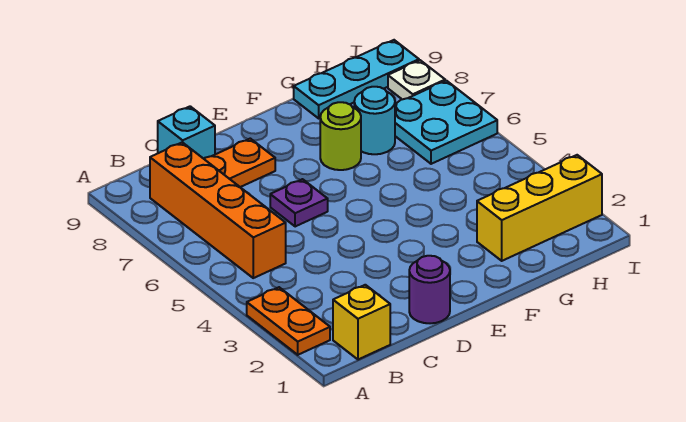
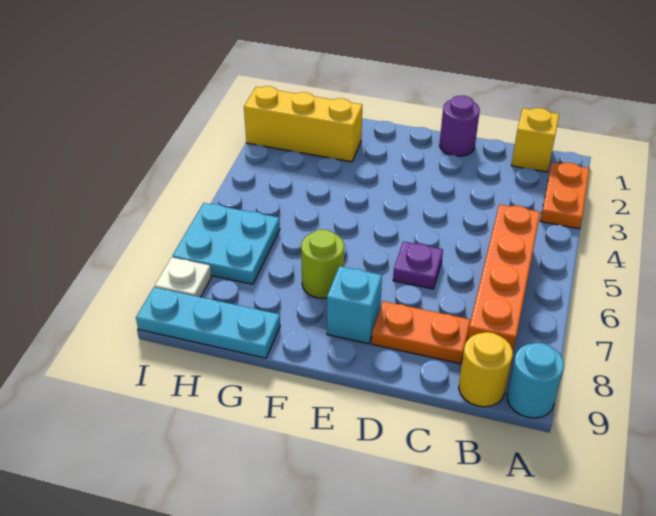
none -> yellow round brick B9 level 1
cyan brick C9 level 1 -> cyan brick E8 level 1
cyan round brick G7 level 1 -> cyan round brick A9 level 1

